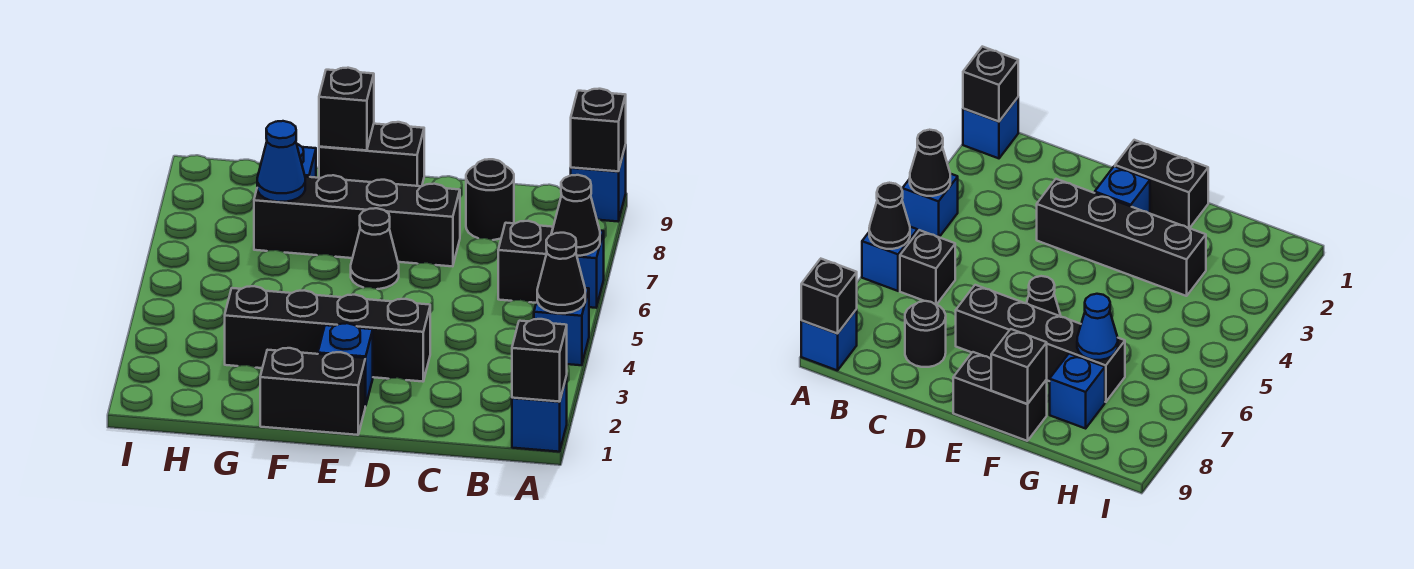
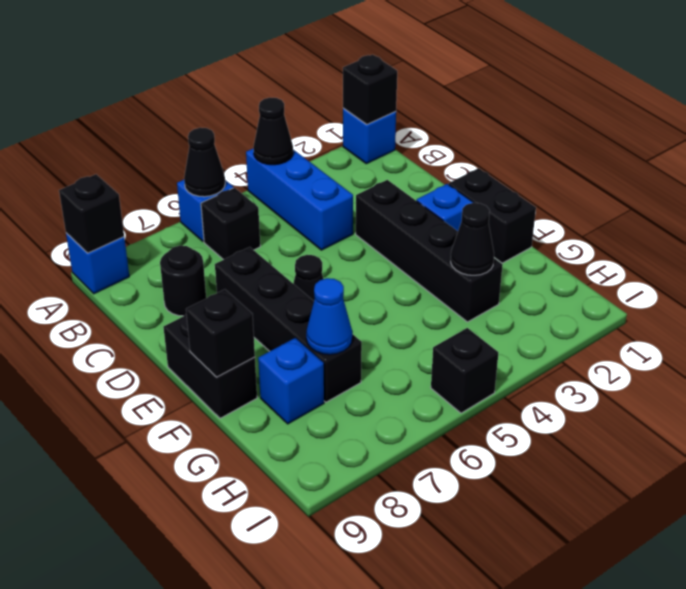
blue brick A4 level 1 -> blue brick A4:C4 level 1
none -> black cone G3 level 2
none -> black brick I5 level 1

